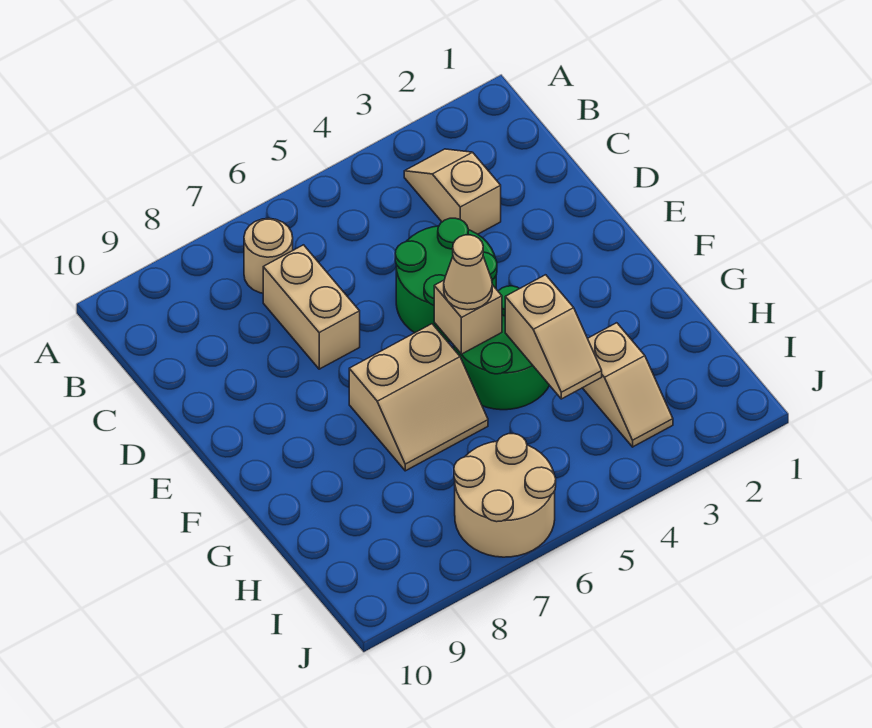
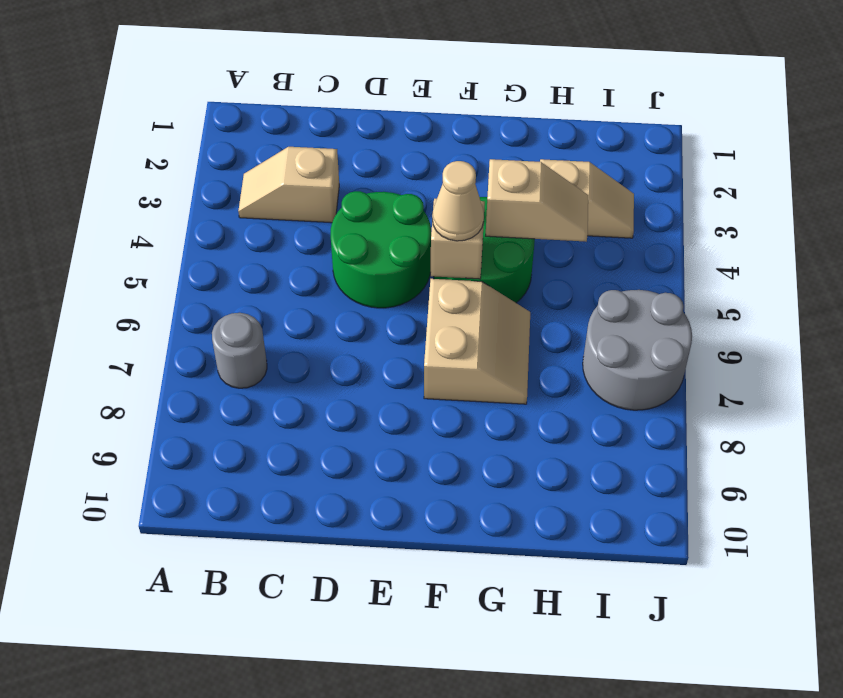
tan round brick B7 level 1 -> grey round brick B7 level 1
tan brick C7:D7 level 1 -> none
tan round brick I6:J7 level 1 -> grey round brick I6:J7 level 1

